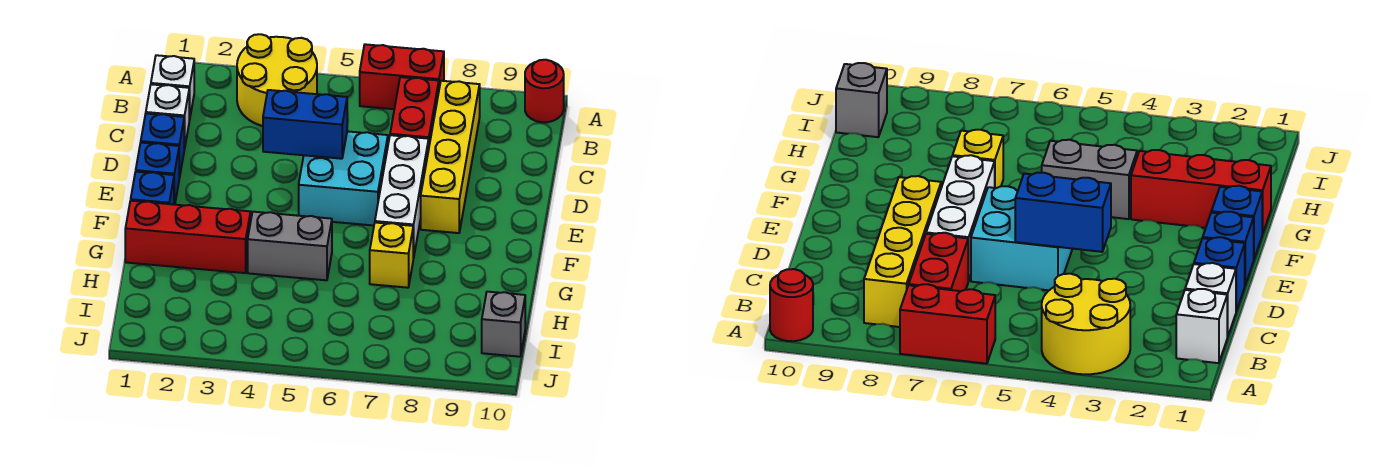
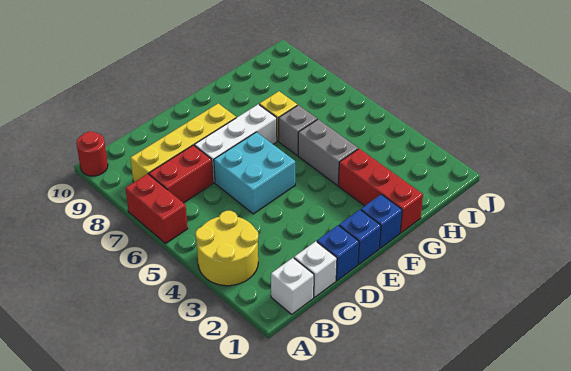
blue brick D4:D5 level 2 -> none
grey brick I10 level 1 -> grey brick G6 level 1

